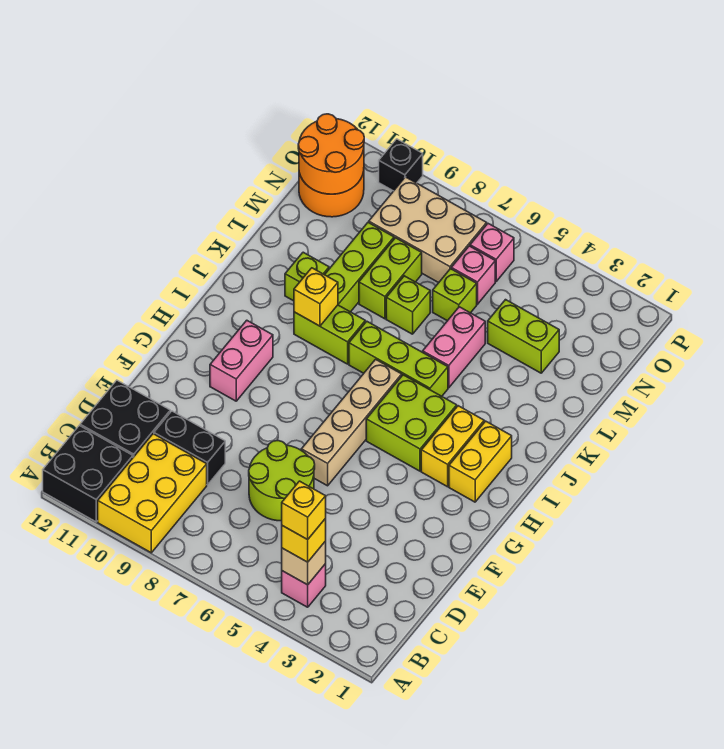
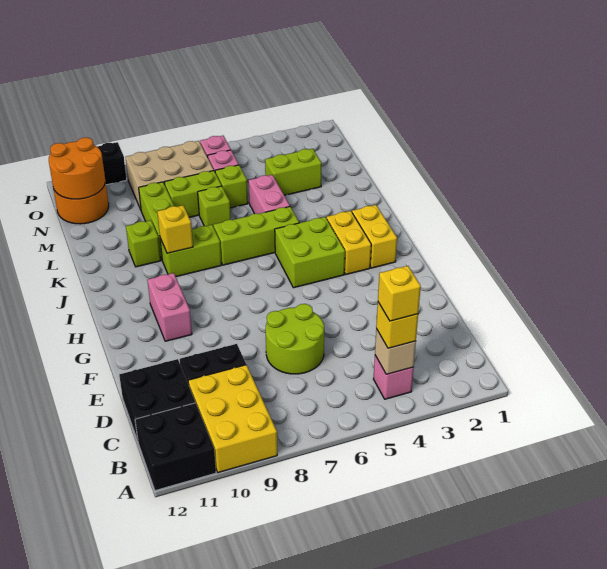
tan brick F6:I6 level 1 -> none
lime brick L8:M8 level 1 -> lime brick M7:M8 level 1

